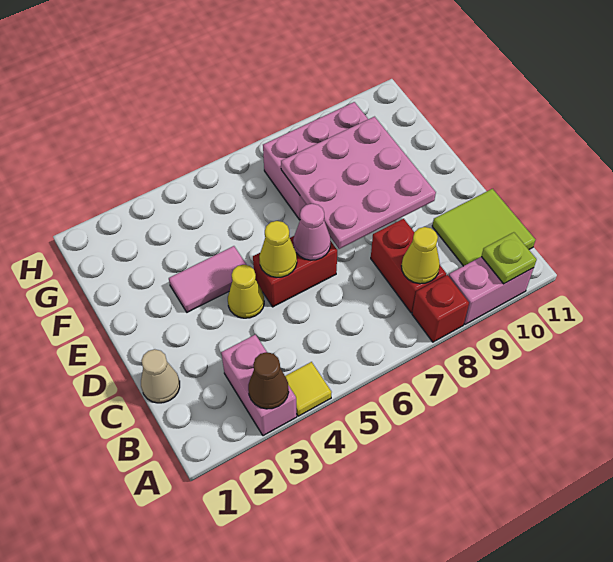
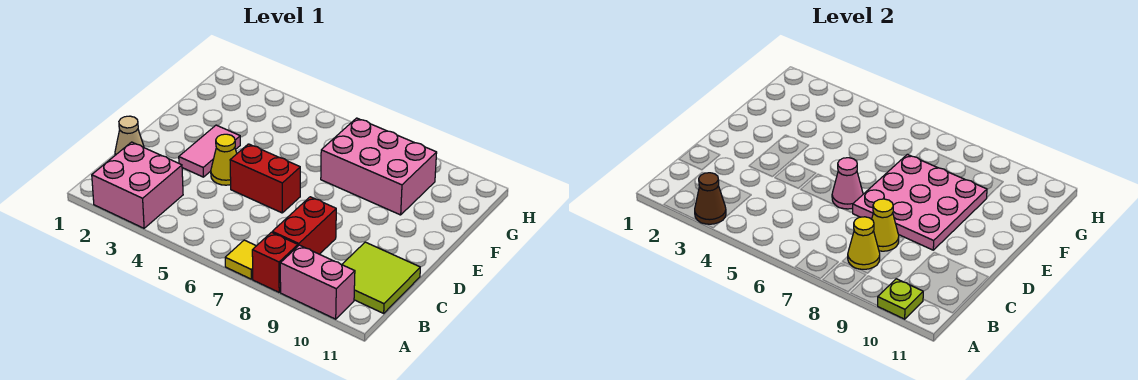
pink brick A3:B3 level 1 -> pink brick A2:B3 level 1
yellow tile A4 level 1 -> yellow tile A7 level 1
yellow cone D5 level 2 -> yellow cone C8 level 2
pink tile E3:E4 level 1 -> pink tile D3:E3 level 1

